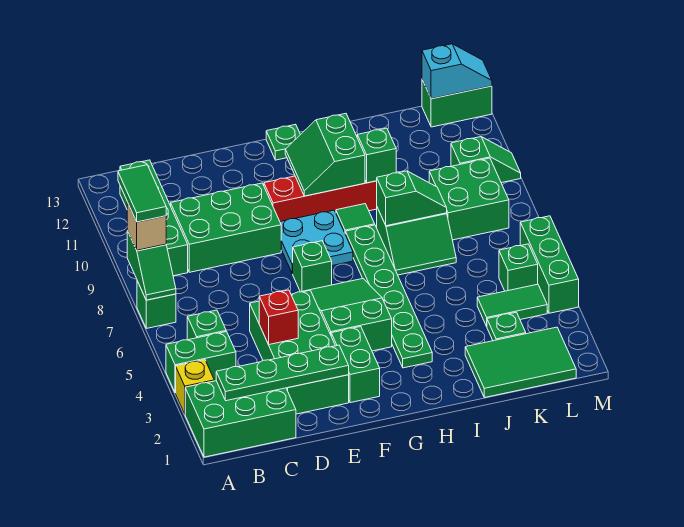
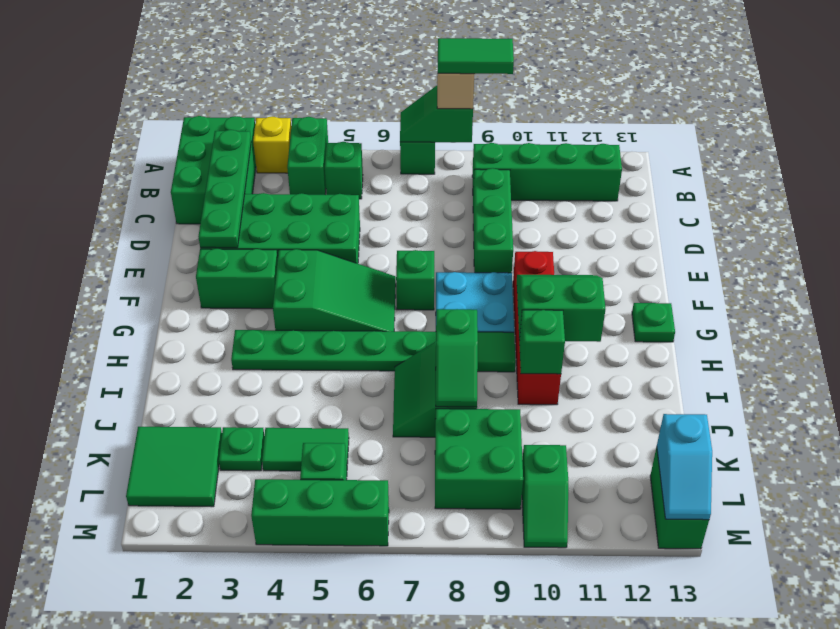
green brick C9:E10 level 1 -> green brick C9:E9 level 1
red brick D4 level 2 -> none
green tile J1:L2 level 1 -> green tile K1:L2 level 1
green tile K4:L4 level 1 -> green tile K4:K5 level 1

